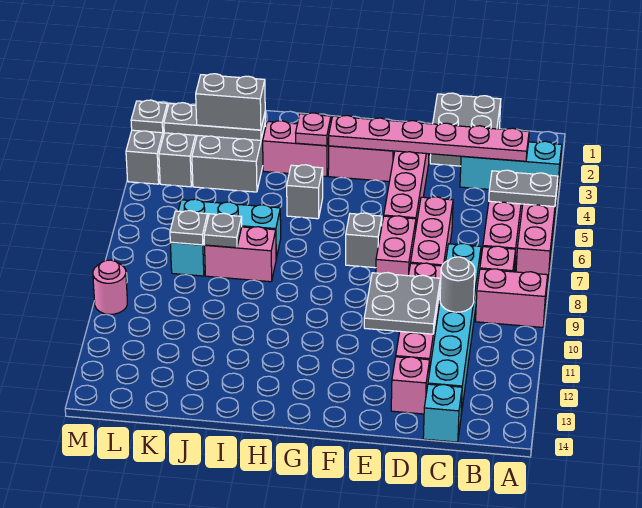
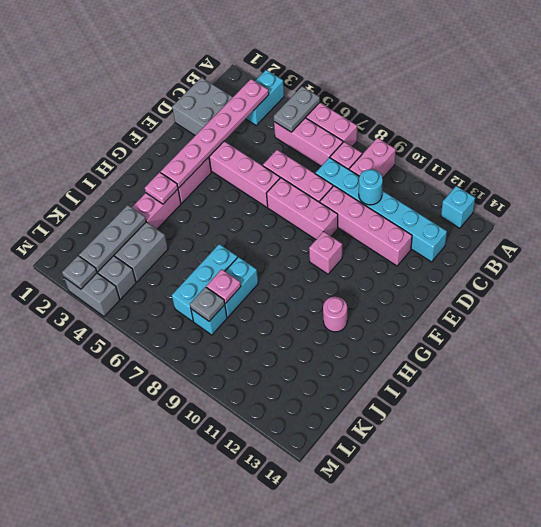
cyan brick A3:C3 level 1 -> cyan brick A3:B3 level 1
grey round brick C10 level 2 -> cyan round brick C10 level 2
cyan brick C14 level 1 -> cyan brick A13 level 1
grey plate D10:E11 level 2 -> none
pink brick D13 level 1 -> pink brick F10 level 1
pink brick E7:E8 level 1 -> pink brick E7:E9 level 1
grey brick F7 level 1 -> none
grey brick H5 level 1 -> none
pink brick I8:J8 level 1 -> cyan brick I8:J8 level 1
grey brick J3:K3 level 3 -> none
grey plate J8 level 2 -> pink plate J8 level 2
pink round brick M10 level 1 -> pink round brick H12 level 1

